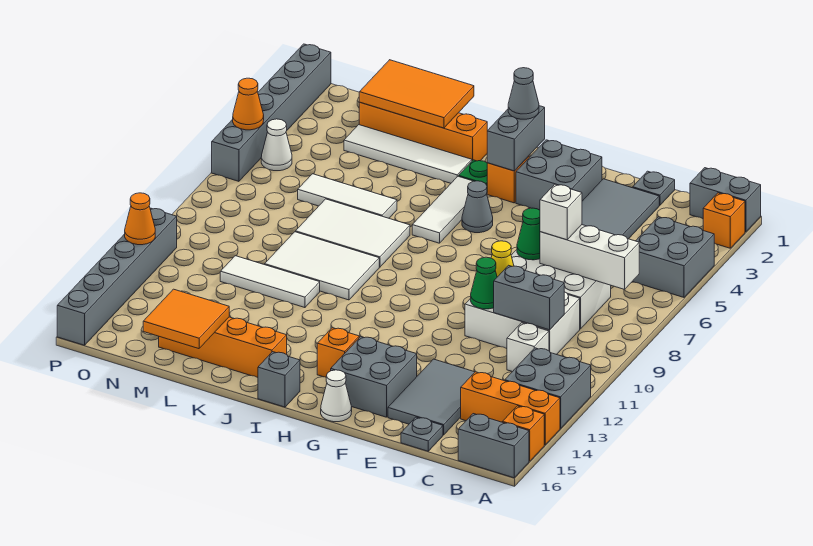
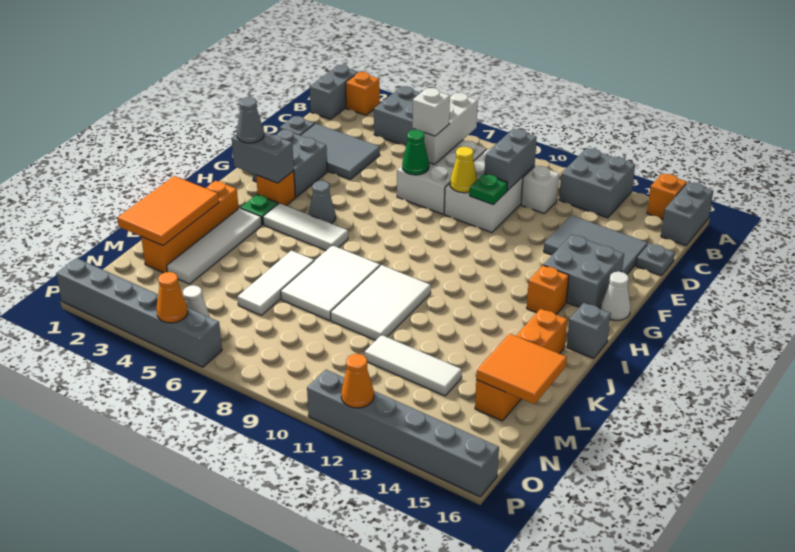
orange brick A14:C14 level 1 -> none
green cone E10 level 2 -> green plate E10 level 2
white tile K11:M11 level 1 -> white tile M11:M13 level 1

